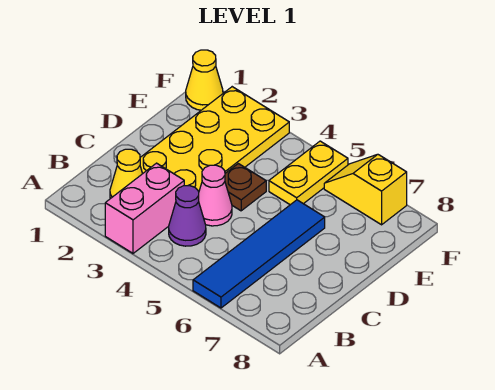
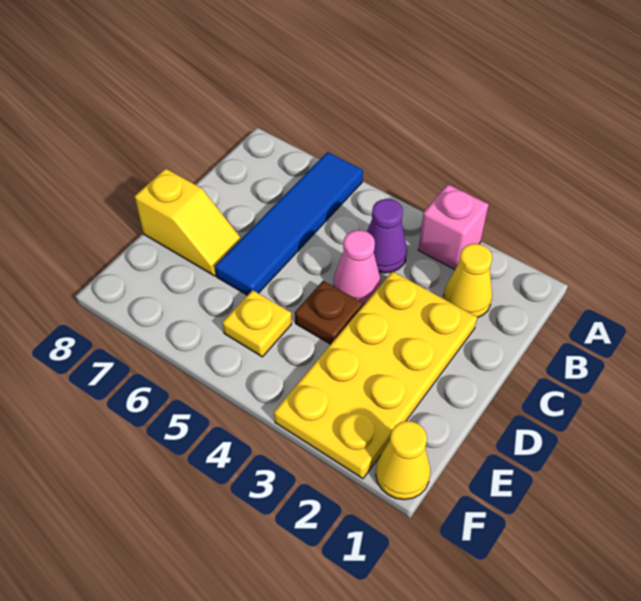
pink brick A3:B3 level 1 -> pink brick A3 level 1
yellow plate E5:F5 level 1 -> yellow plate E5 level 1
yellow slope F6:F7 level 1 top 7 -> yellow slope D7:D8 level 1 top 8

